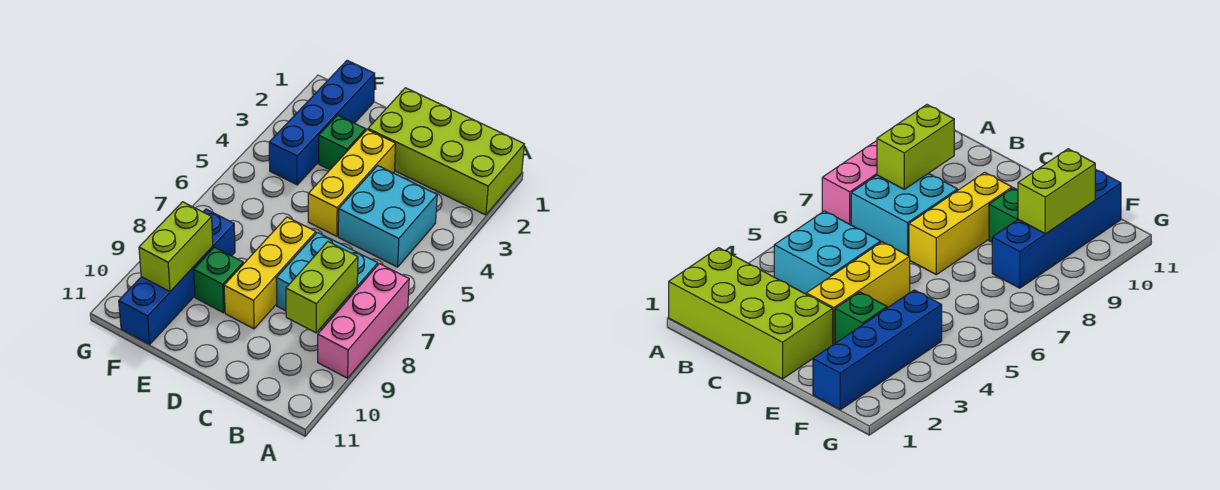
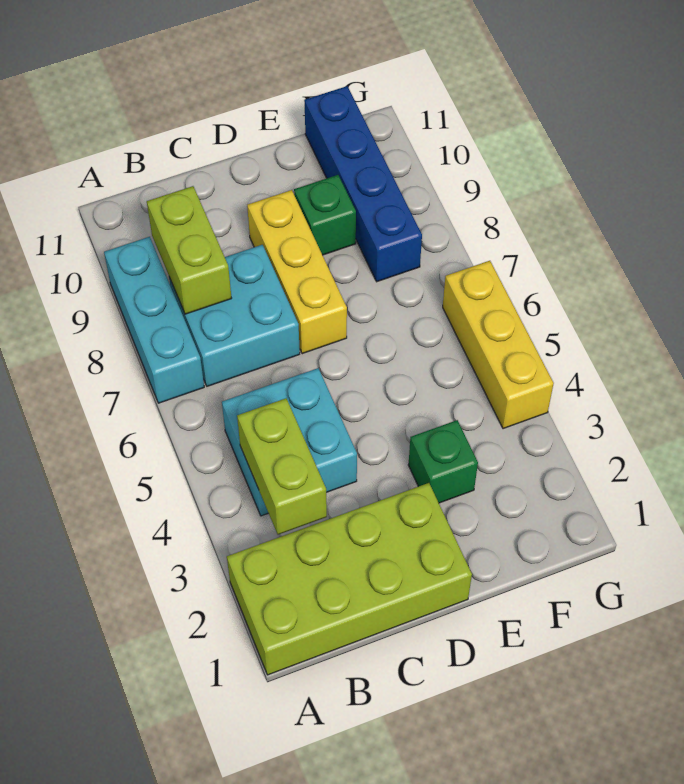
pink brick A7:A9 level 1 -> cyan brick A7:A9 level 1
yellow brick D3:D5 level 1 -> yellow brick G4:G6 level 1
blue brick F1:F4 level 1 -> none
lime brick F9:F10 level 2 -> lime brick B3:B4 level 2

